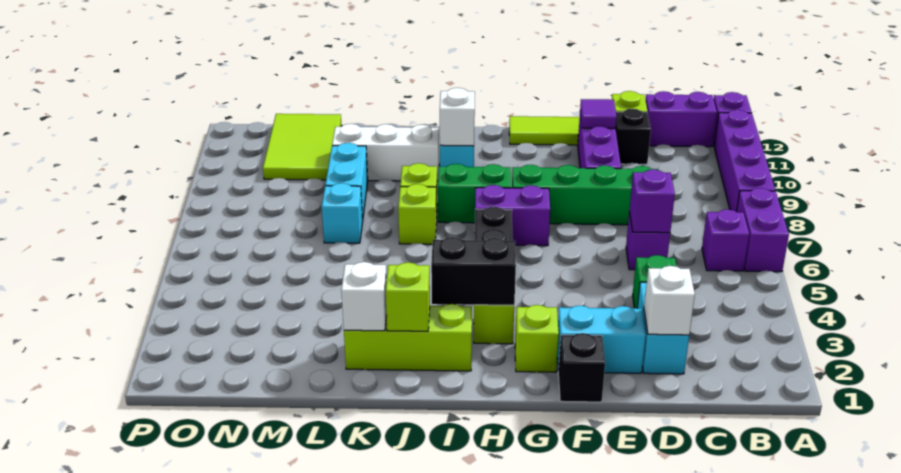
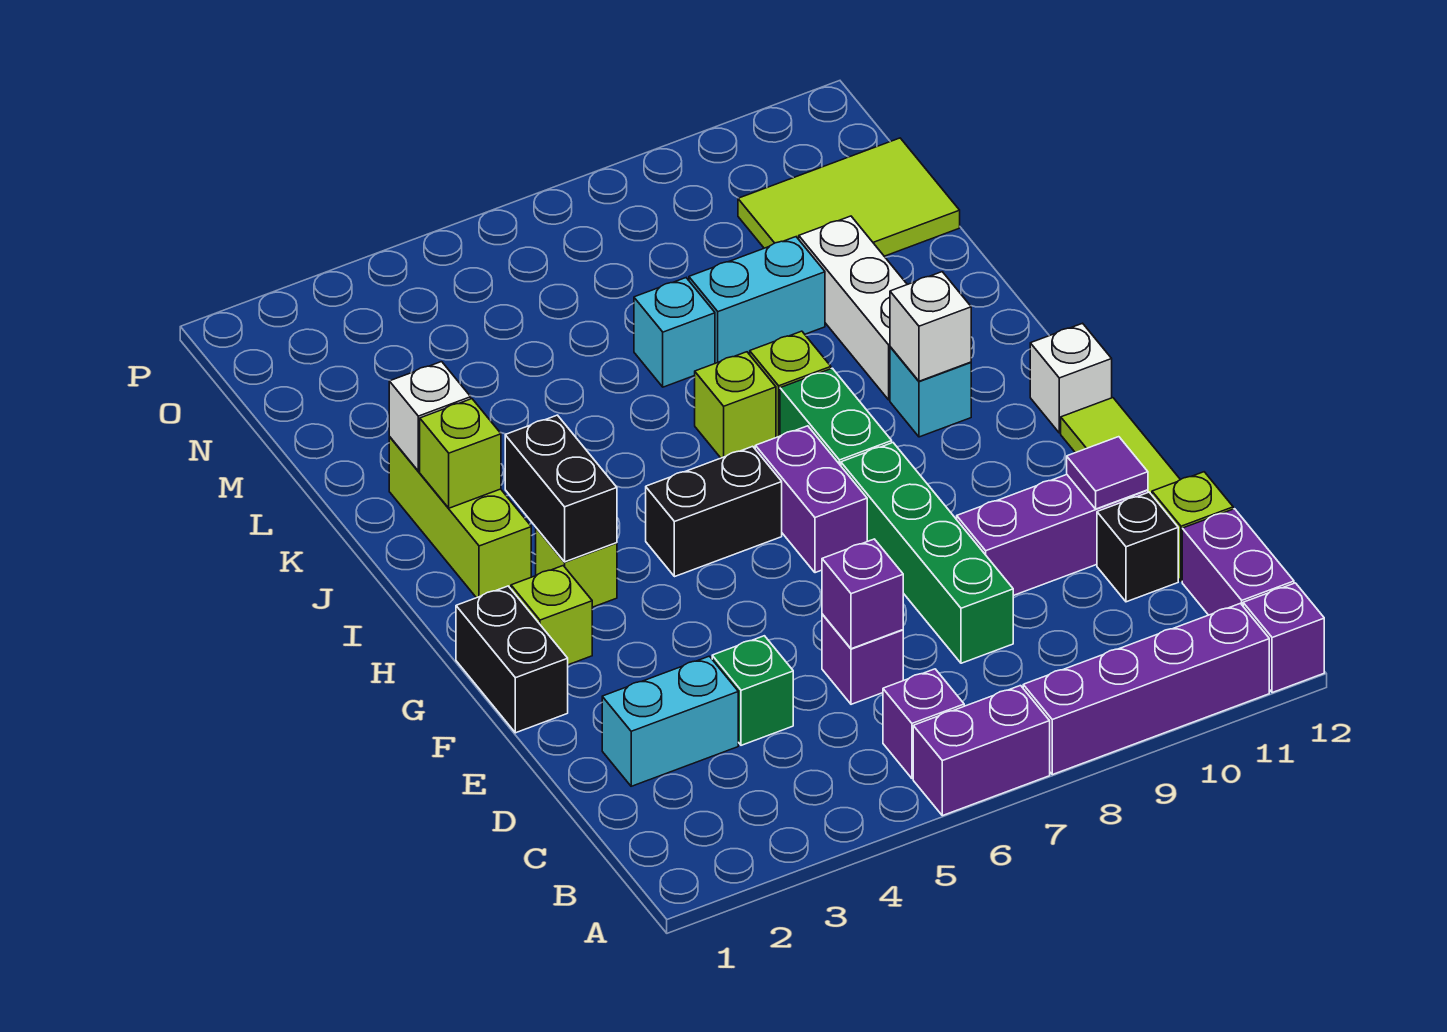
white brick D2 level 2 -> white brick H12 level 1
cyan brick E2:F2 level 1 -> none
black brick F1 level 1 -> black brick F1:G1 level 1

